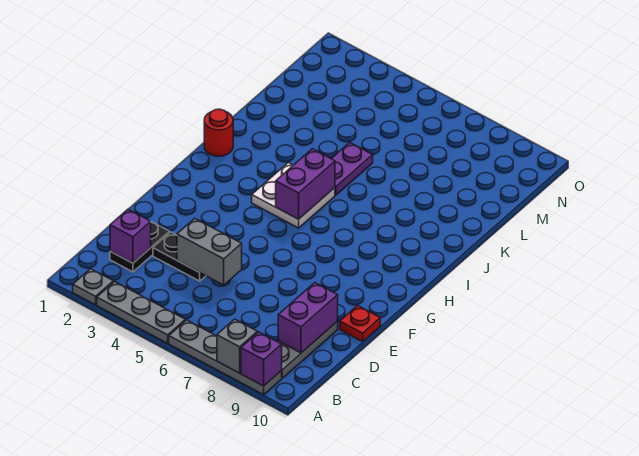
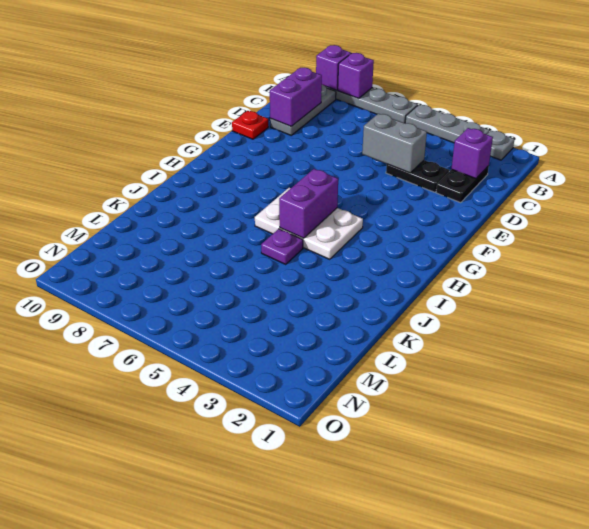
grey brick A8 level 2 -> purple brick A8 level 2
white plate H4:I5 level 1 -> white plate H4:I6 level 1
red round brick I1 level 1 -> none
purple plate J5:K5 level 1 -> purple plate J5 level 1

